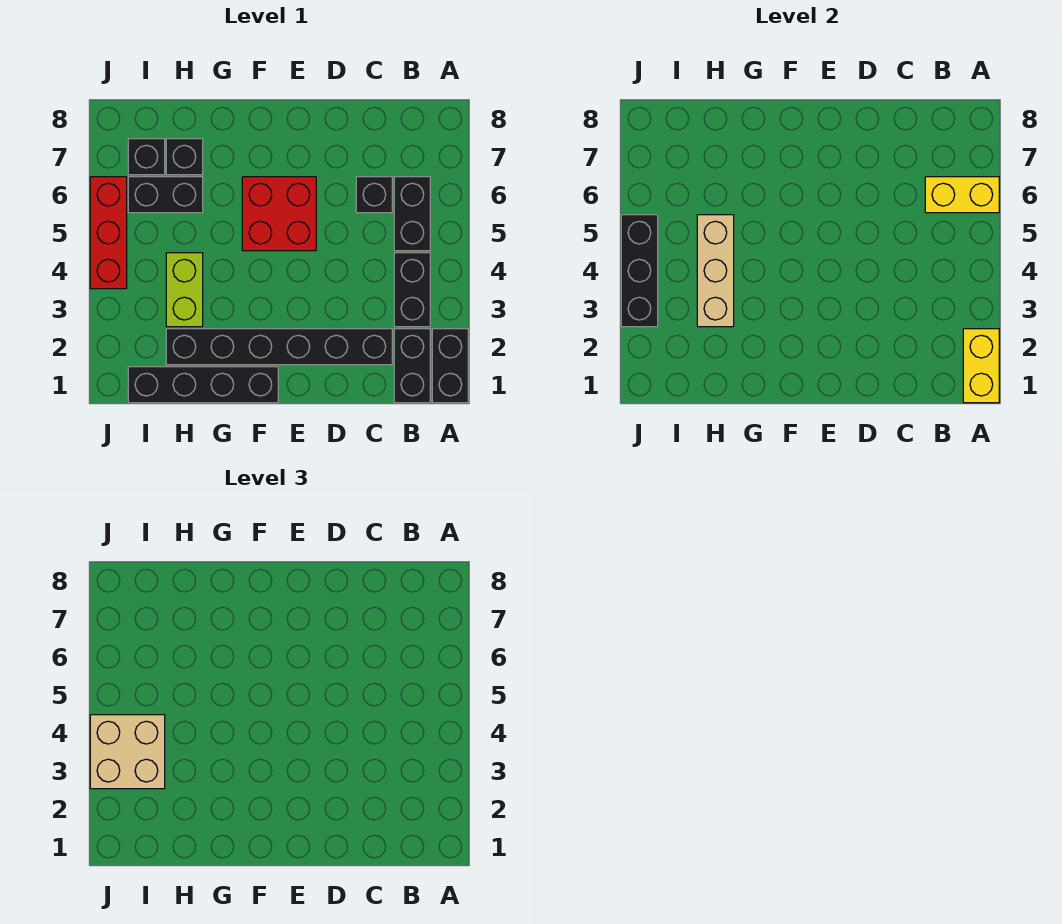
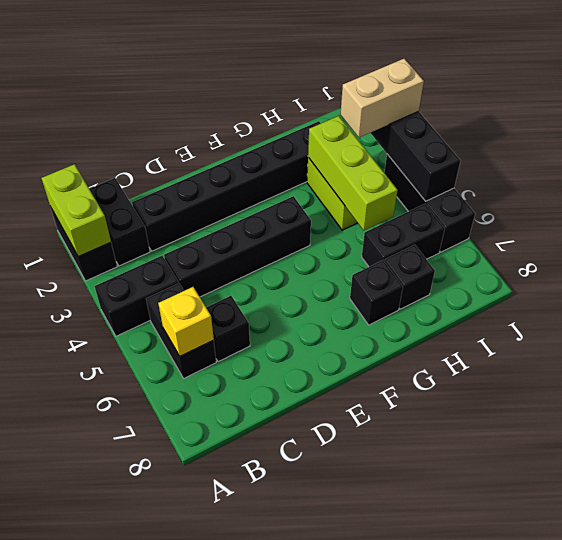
yellow brick A1:A2 level 2 -> lime brick A1:A2 level 2
yellow brick A6:B6 level 2 -> yellow brick B6 level 2
black brick B3:B4 level 1 -> black brick A4:B4 level 1
red brick E5:F6 level 1 -> none
black brick F1:I1 level 1 -> black brick C4:F4 level 1
tan brick H3:H5 level 2 -> lime brick H3:H5 level 2
tan brick I3:J4 level 3 -> tan brick I3:J3 level 3
black brick I7 level 1 -> black brick G7 level 1
red brick J4:J6 level 1 -> black brick J4:J6 level 1

